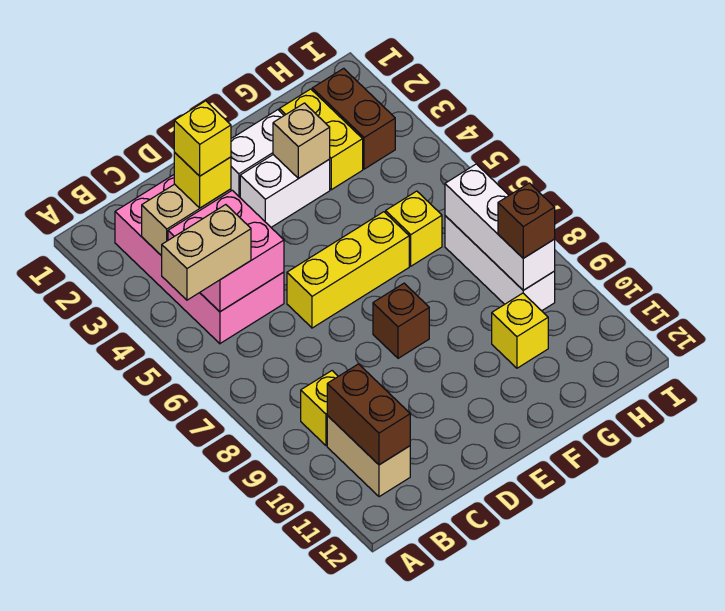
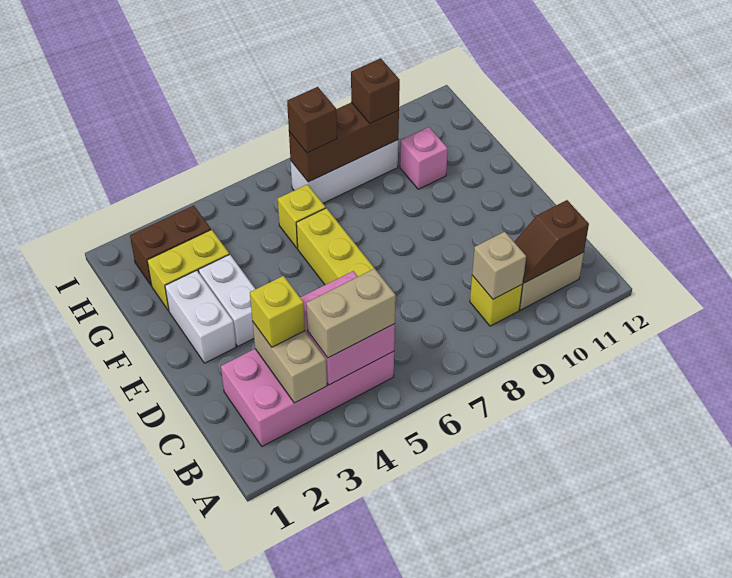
tan brick A5:B5 level 3 -> tan brick B4:B5 level 3
brown brick B10:B11 level 2 -> brown slope B10:B11 level 2 top 11
yellow brick C3 level 4 -> none
brown brick E8 level 1 -> brown brick H7 level 3
tan brick F3 level 2 -> tan brick B9 level 2
yellow brick G10 level 1 -> pink brick G10 level 1
white brick H7:H9 level 2 -> brown brick H7:H9 level 2

